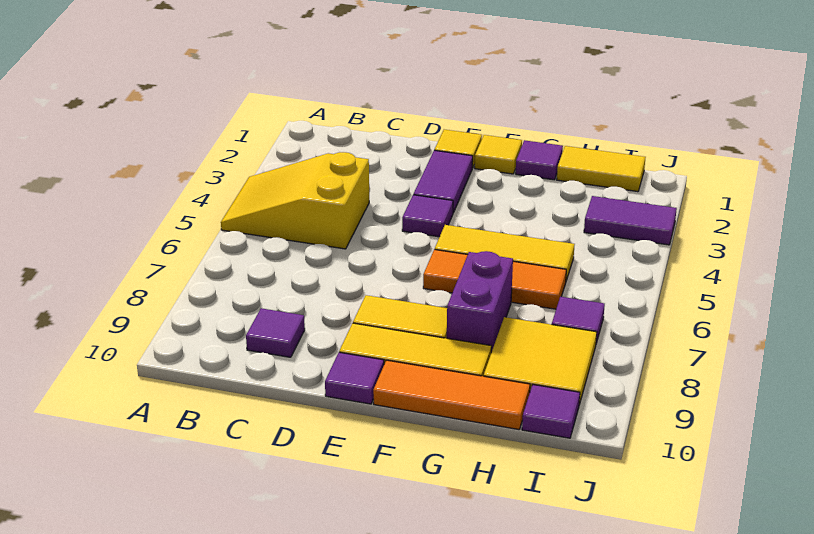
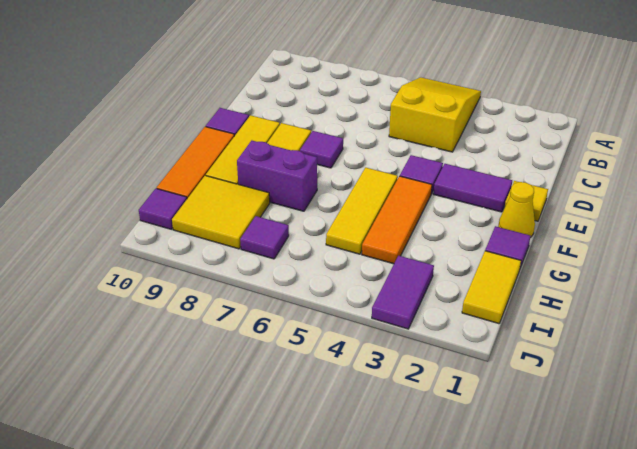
purple tile C9 level 1 -> purple tile E7 level 1
yellow tile F1 level 1 -> yellow cone F1 level 1
orange tile F6:H6 level 1 -> orange tile F4:H4 level 1

